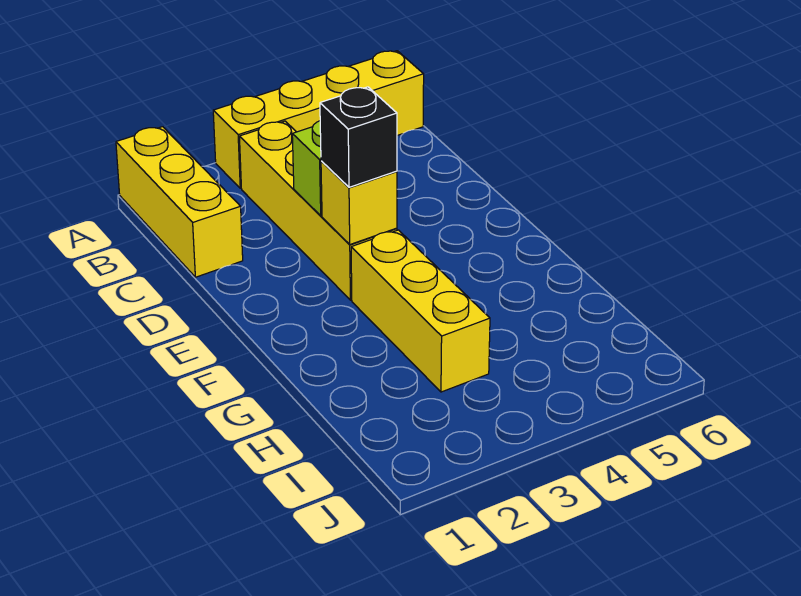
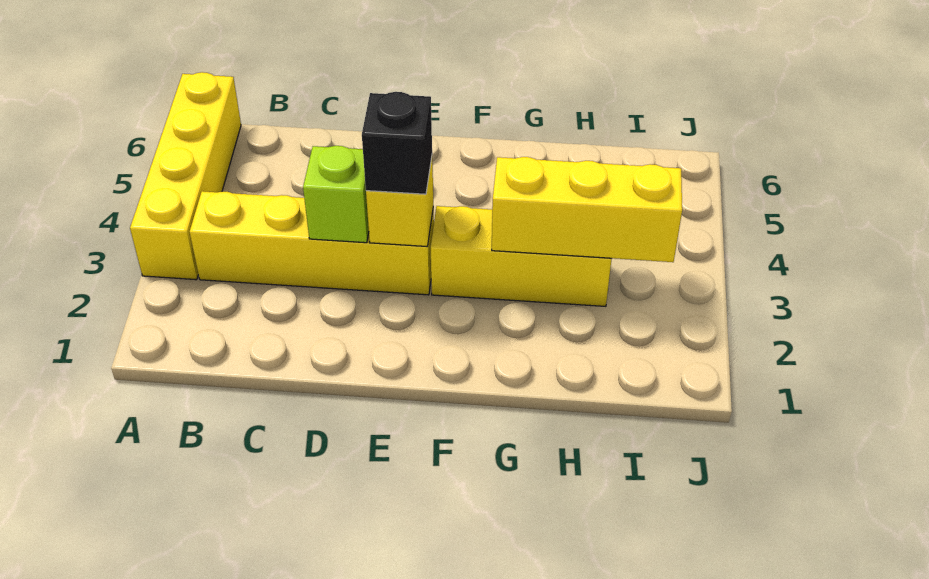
yellow brick A1:C1 level 1 -> yellow brick G3:I3 level 2

